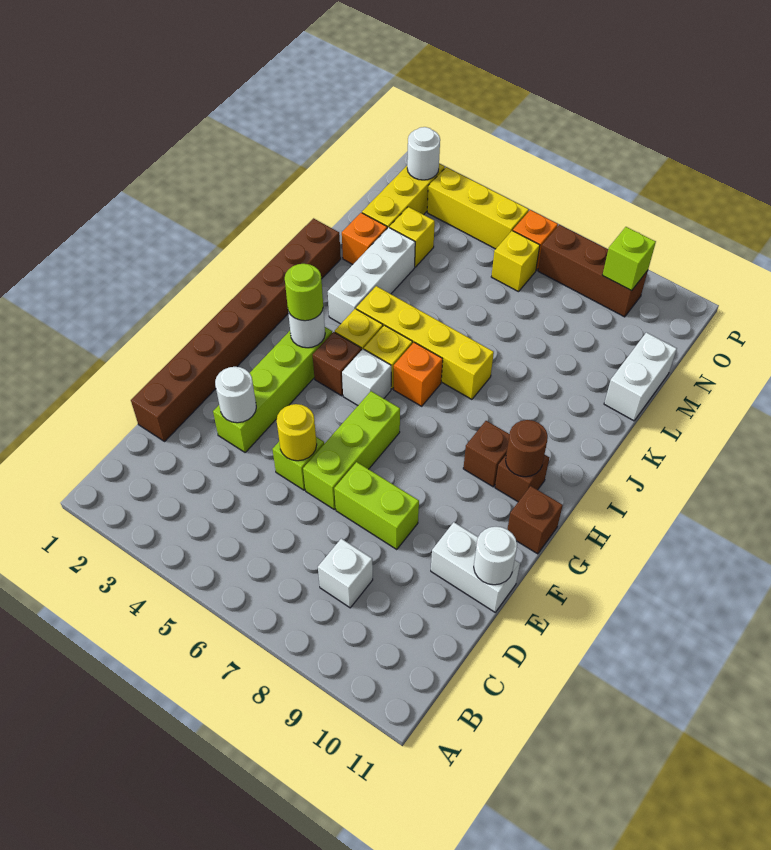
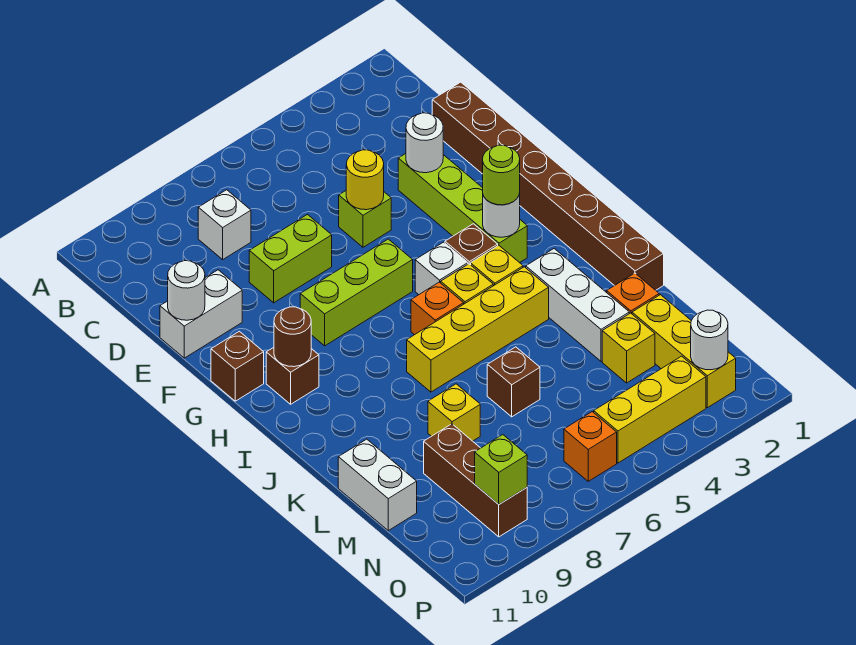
lime brick E6:G6 level 1 -> lime brick G6:G8 level 1
brown brick H9 level 1 -> brown brick L6 level 1
yellow brick N6 level 1 -> yellow brick L8 level 1
brown brick O7:O9 level 1 -> brown brick M9:O9 level 1

